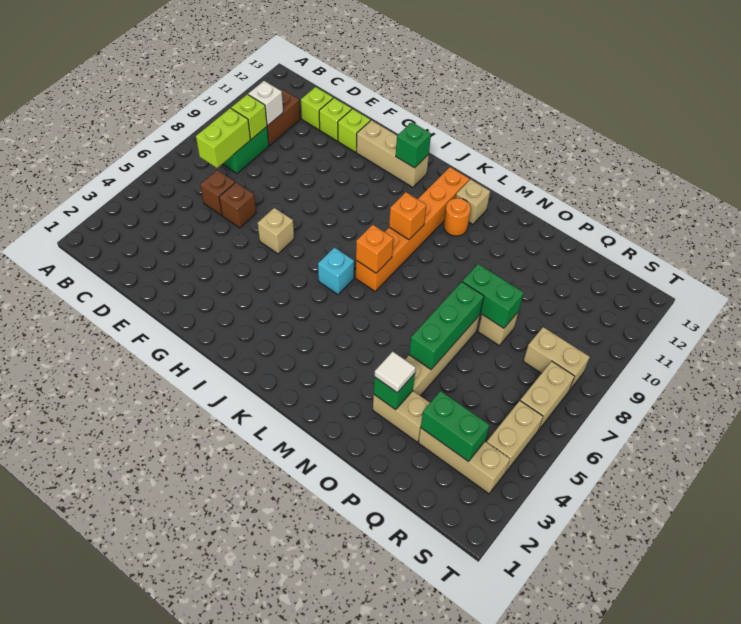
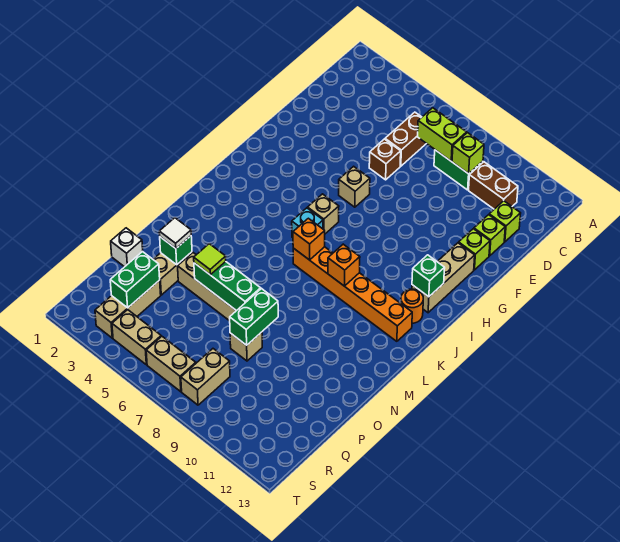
white brick C10 level 2 -> white brick P1 level 1
brown brick D6 level 1 -> brown brick C6:D6 level 1
orange round brick L11 level 1 -> orange round brick J12 level 1
tan brick L12 level 1 -> tan brick I6 level 1
none -> lime tile O5 level 3

